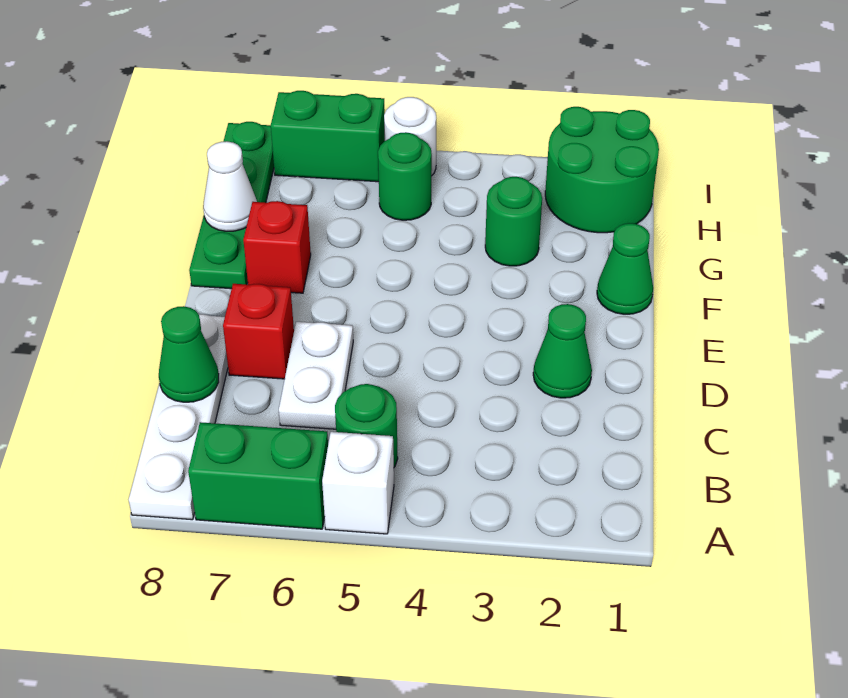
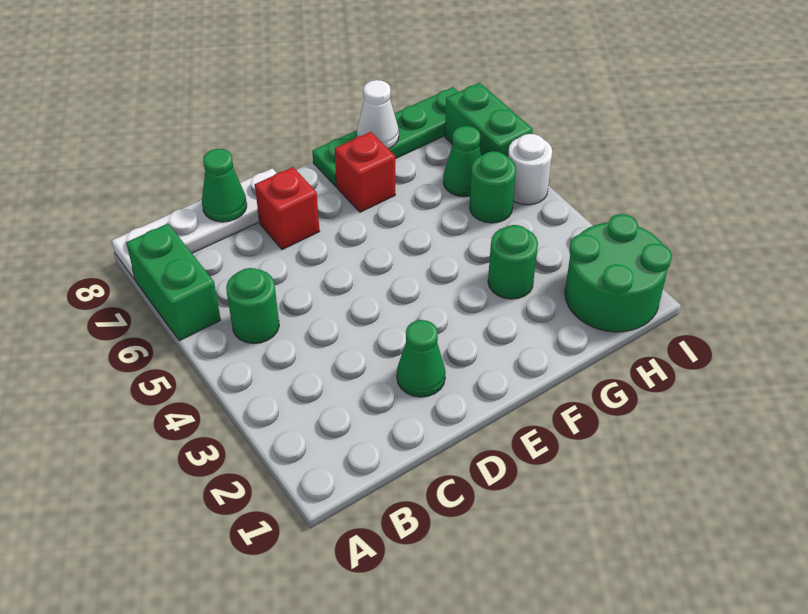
white brick A5 level 1 -> none
white plate C6:D6 level 1 -> none
green cone F1 level 1 -> green cone H6 level 1

